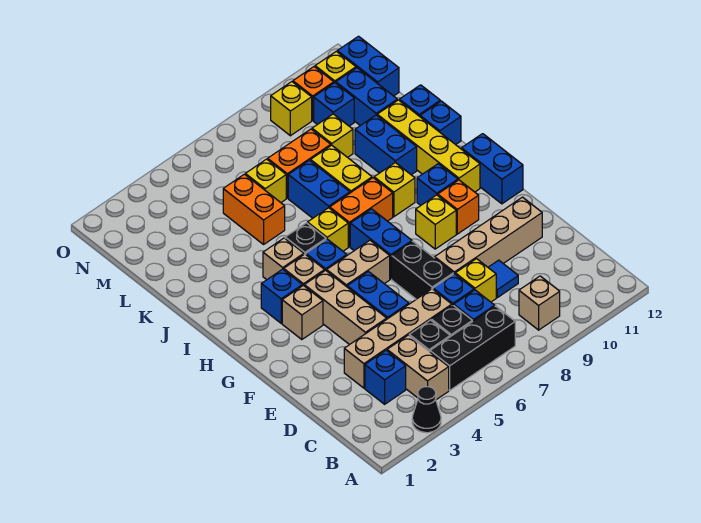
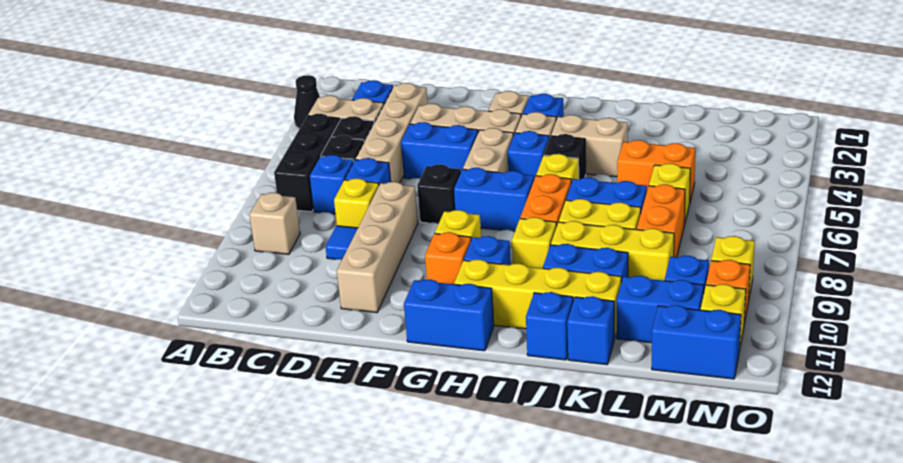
black brick E7:F7 level 1 -> black brick F7 level 1
tan brick I4 level 1 -> tan brick I4:J4 level 1
yellow brick L9 level 1 -> yellow brick J9:L9 level 1

